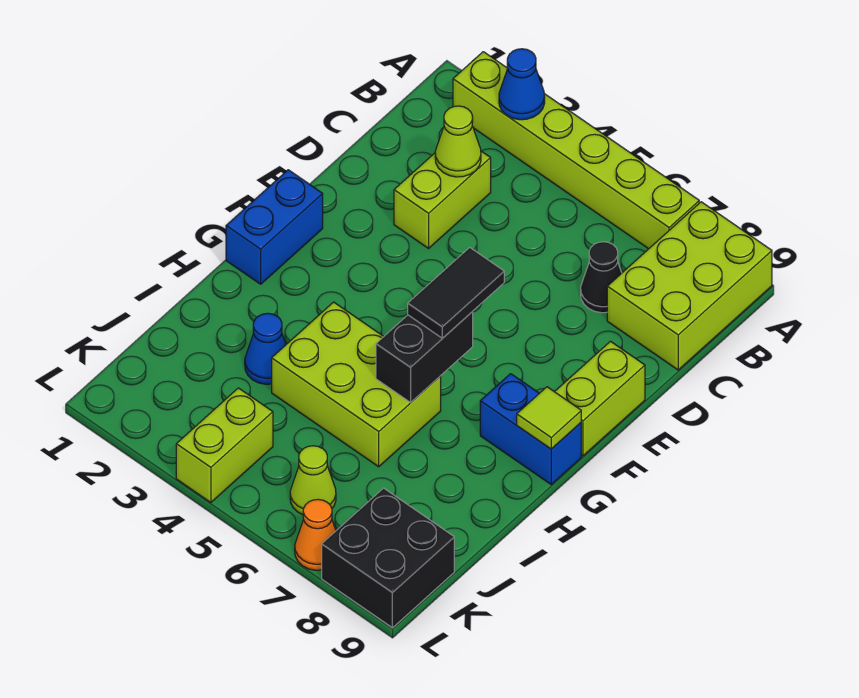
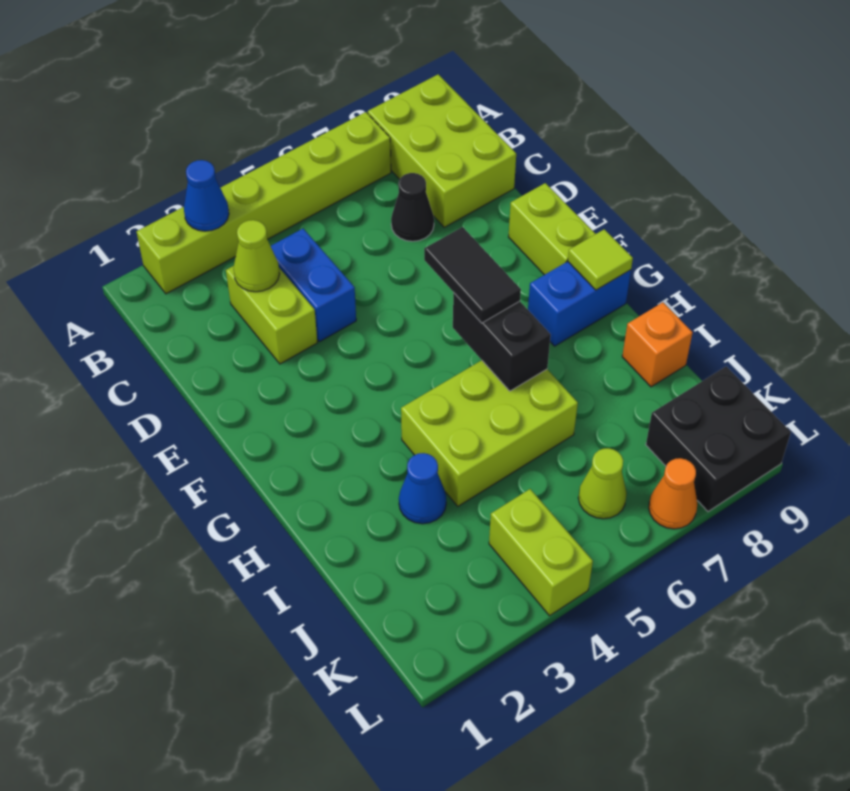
blue brick F1:G1 level 1 -> blue brick C4:D4 level 1
none -> orange brick I9 level 1

